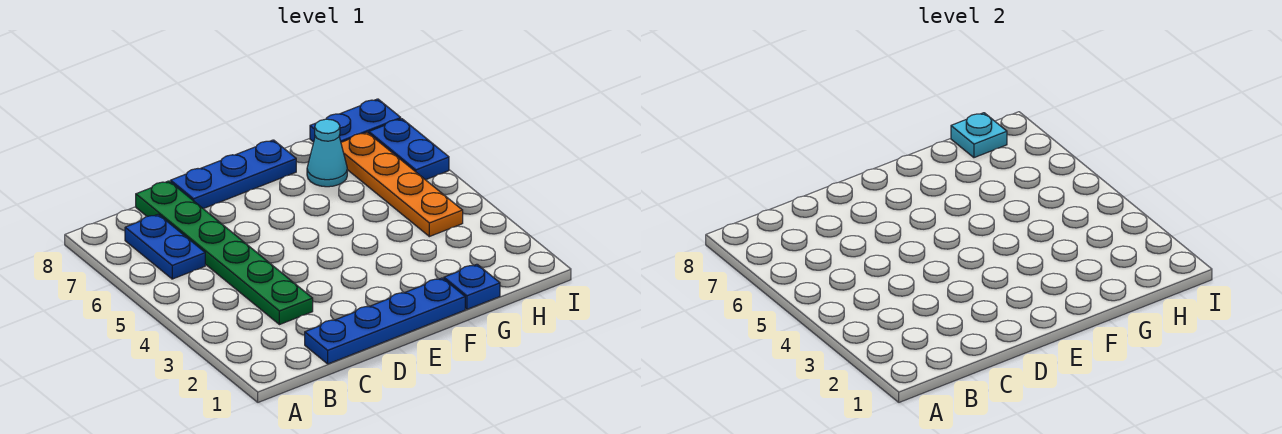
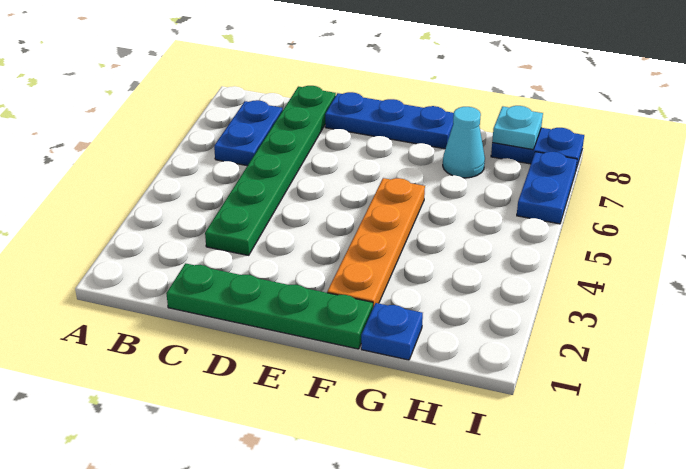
blue plate C1:F1 level 1 -> green plate C1:F1 level 1
orange plate H4:H7 level 1 -> orange plate F2:F5 level 1

